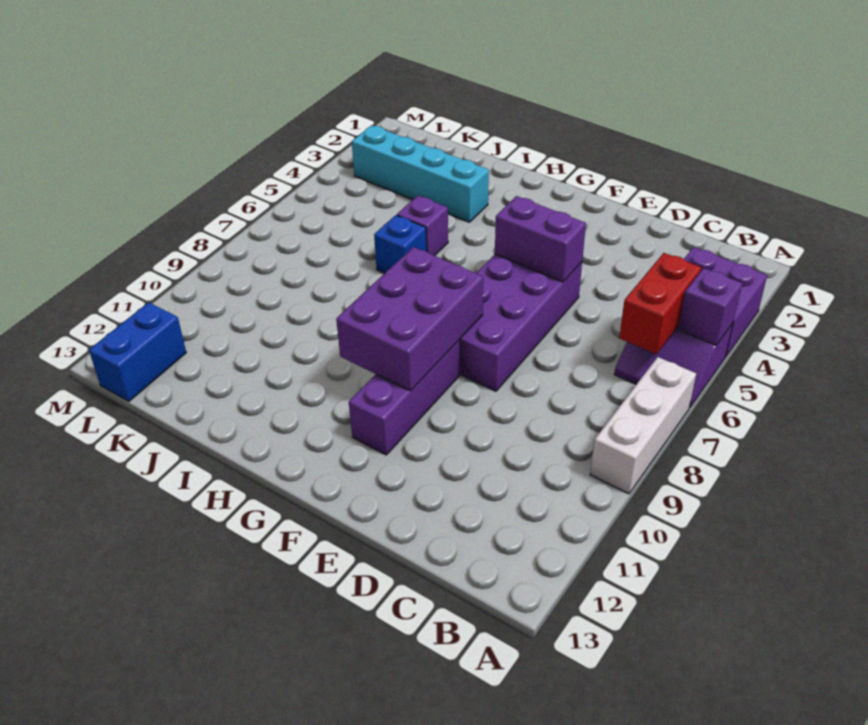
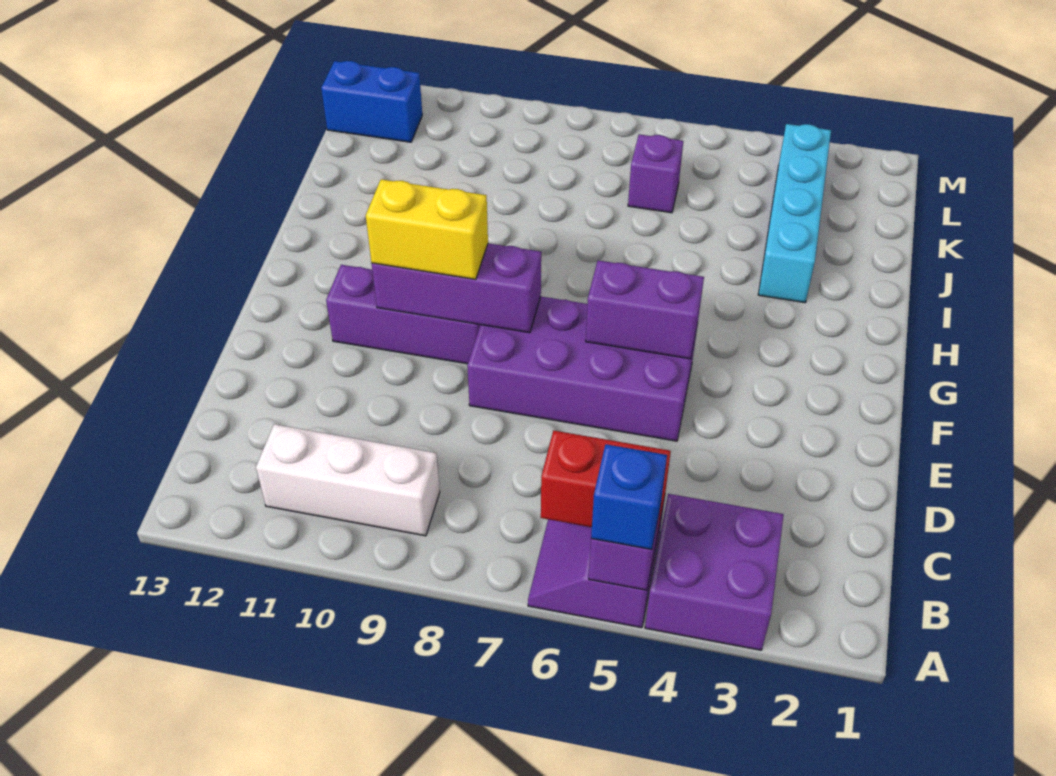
white brick A7:A9 level 1 -> white brick B9:B11 level 1
purple brick E5:F5 level 2 -> purple brick F5:F6 level 2
purple brick F8:G10 level 2 -> purple brick F8:F10 level 2
none -> yellow brick F9:F10 level 3
purple brick I5 level 1 -> purple brick K6 level 1
blue brick I6 level 1 -> blue brick A5 level 3

